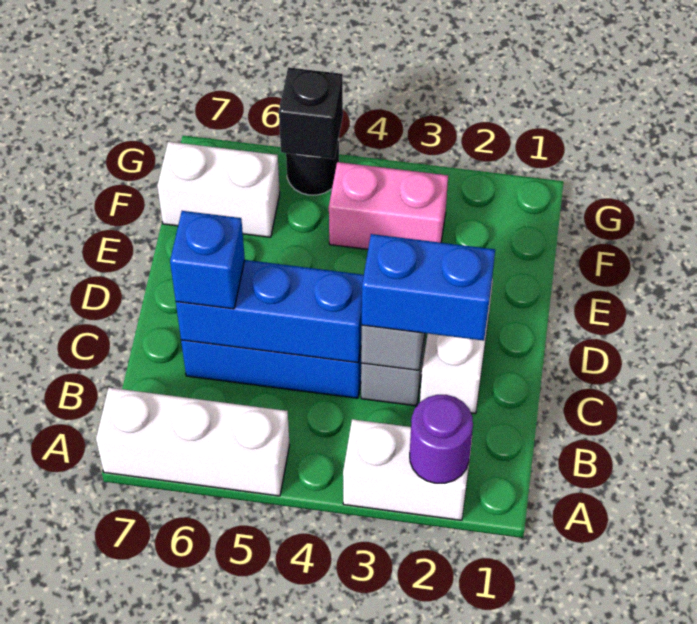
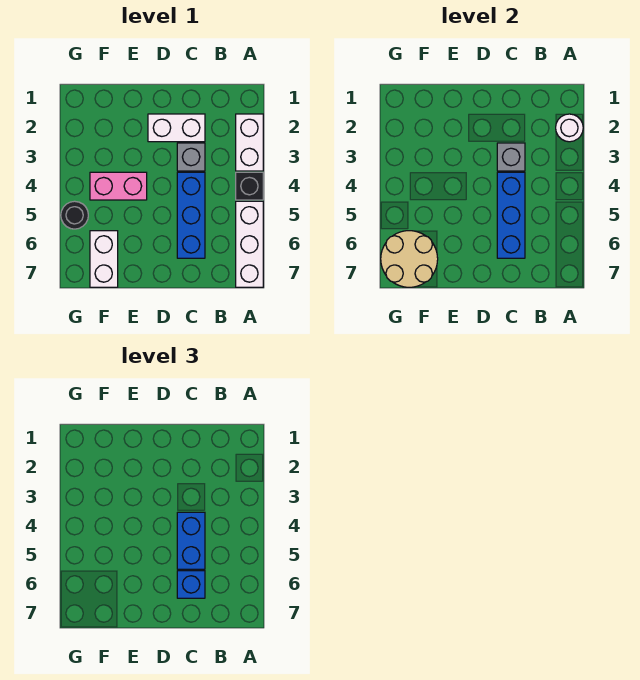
purple round brick A2 level 2 -> white round brick A2 level 2
blue brick C2:C3 level 3 -> blue brick C4:C5 level 3
pink brick F3:F4 level 1 -> pink brick E4:F4 level 1
none -> tan round brick F6:G7 level 2
black brick G5 level 2 -> black brick A4 level 1

